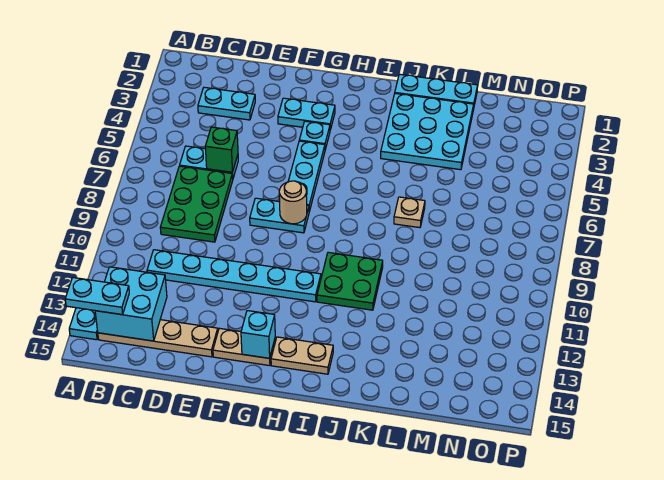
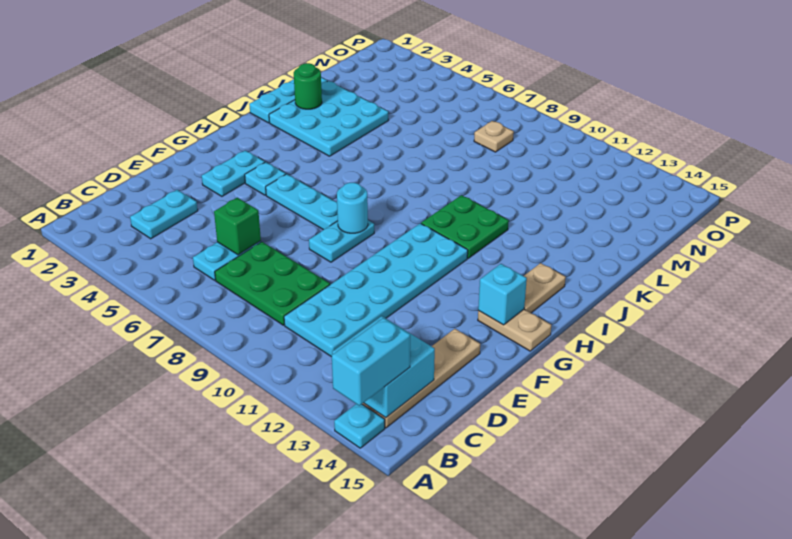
cyan plate A14:B14 level 3 -> cyan brick A14:B14 level 3
cyan plate C11:H11 level 1 -> cyan plate C10:H11 level 1
tan plate F14:G14 level 1 -> tan plate G14:G15 level 1
tan round brick G8 level 2 -> cyan round brick G8 level 2
none -> green round brick K2 level 2
tan plate K7 level 1 -> tan plate N8 level 1

